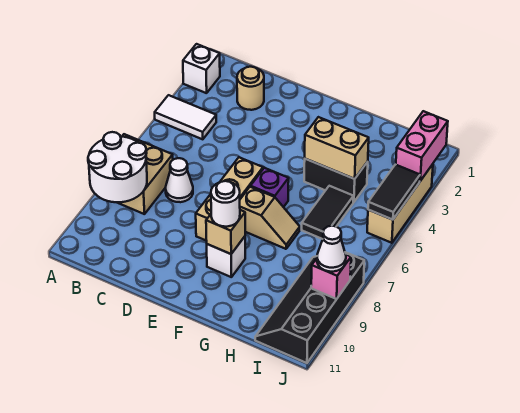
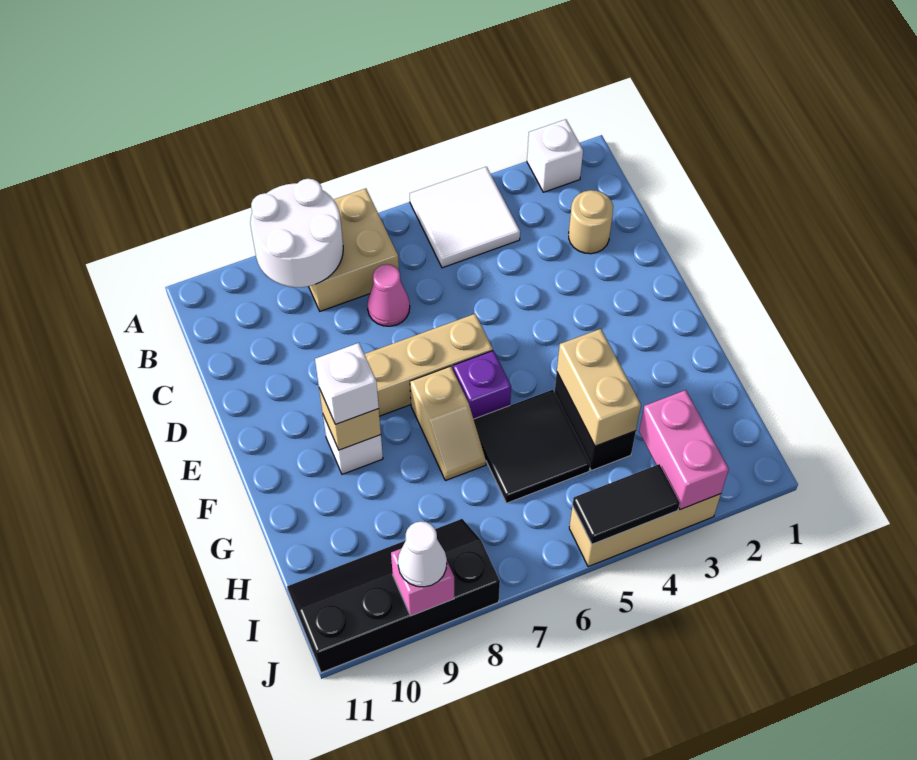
white tile A4:B4 level 1 -> white tile A4:B5 level 1
white cone C7 level 1 -> pink cone C7 level 1
white round brick F9 level 3 -> white brick F9 level 3
black tile H5:H6 level 1 -> black tile G5:H6 level 1
pink brick J2:J3 level 2 -> pink brick I3:J3 level 2

